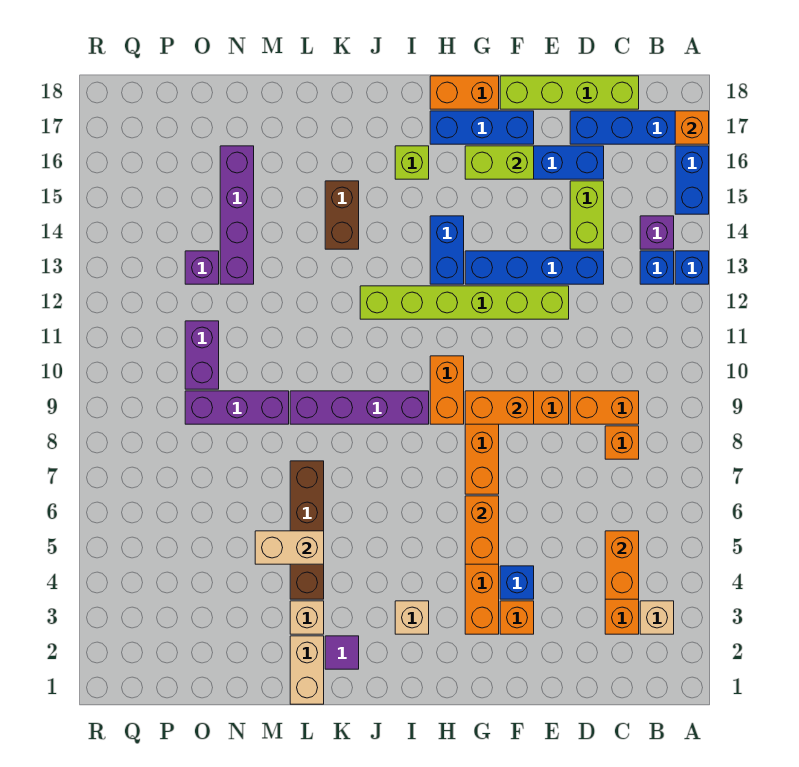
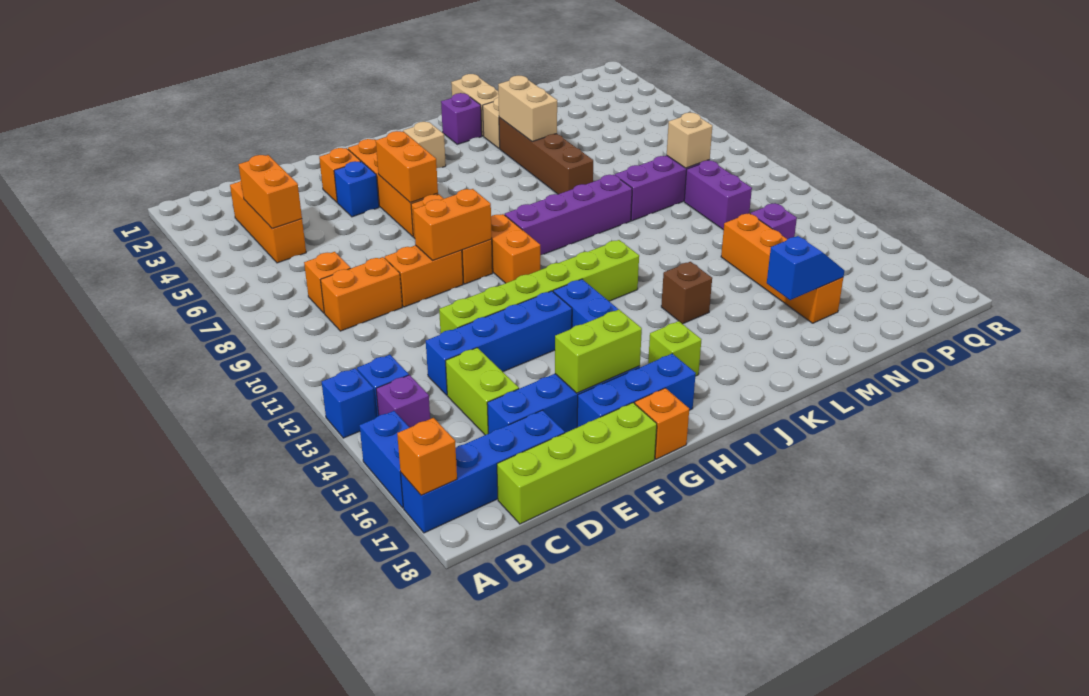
tan brick B3 level 1 -> tan brick O9 level 2
orange brick G18:H18 level 1 -> orange brick G18 level 1
purple tile K2 level 1 -> purple brick K2 level 1
brown brick K14:K15 level 1 -> brown brick K14 level 1
tan brick L5:M5 level 2 -> tan brick L4:L5 level 2
none -> blue slope M16:N16 level 2 top M
purple brick N13:N16 level 1 -> orange brick N13:N16 level 1

